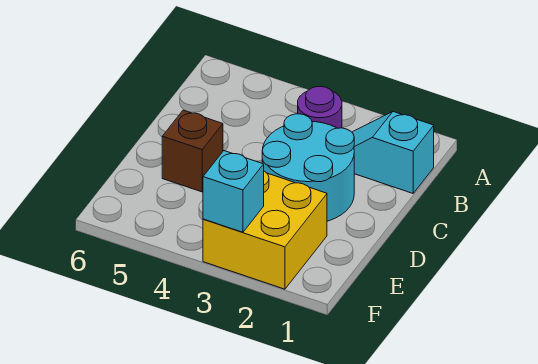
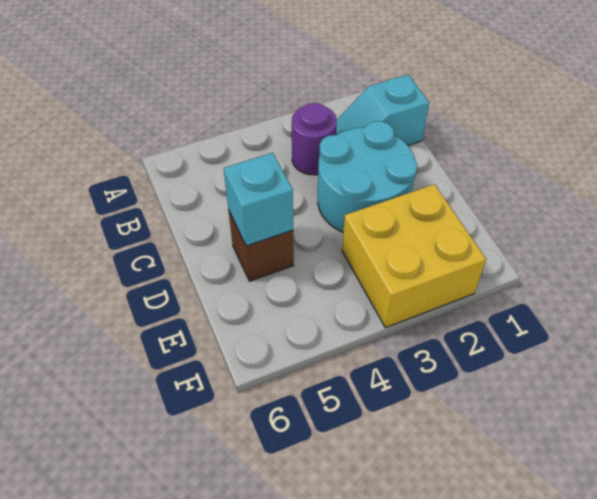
cyan brick F3 level 2 -> cyan brick D5 level 2

